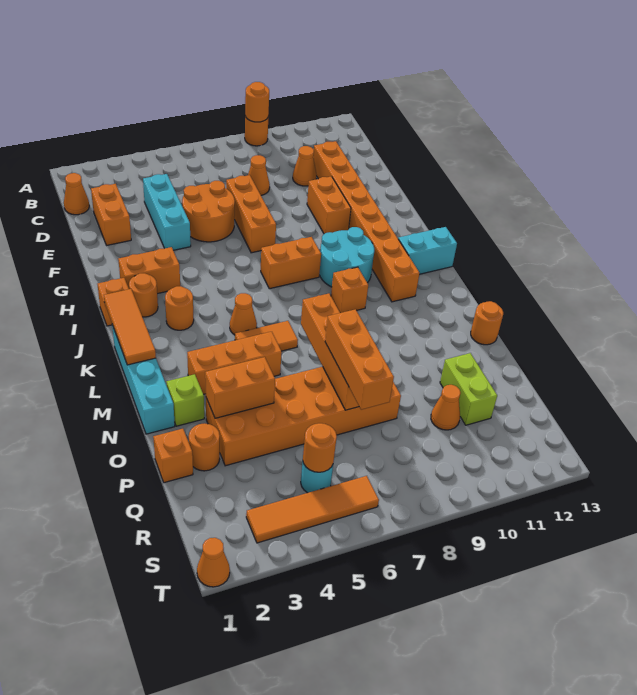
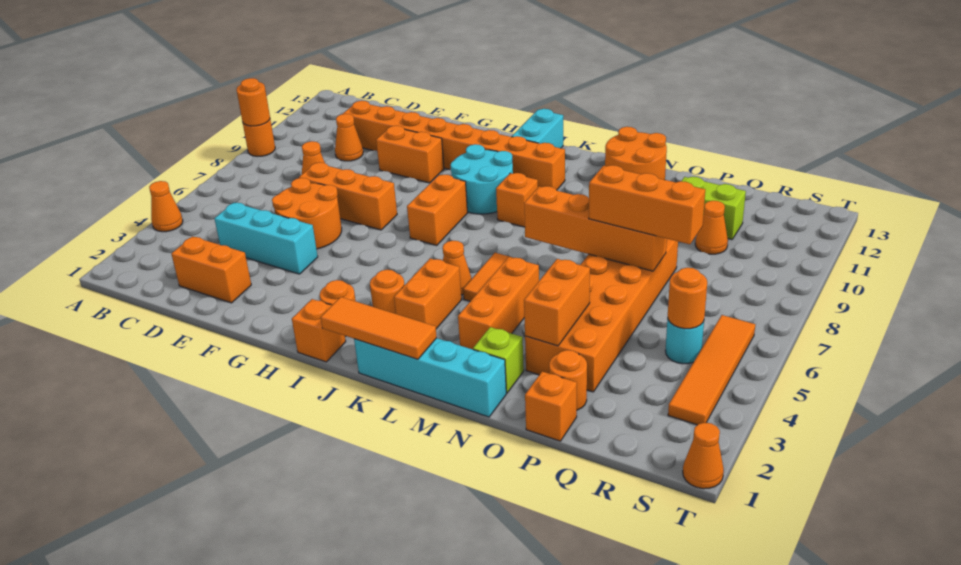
orange cone C1 level 1 -> orange cone A4 level 1
orange brick H2:H3 level 1 -> orange brick K3:K4 level 1
orange round brick N13 level 1 -> orange round brick M12:N13 level 1

